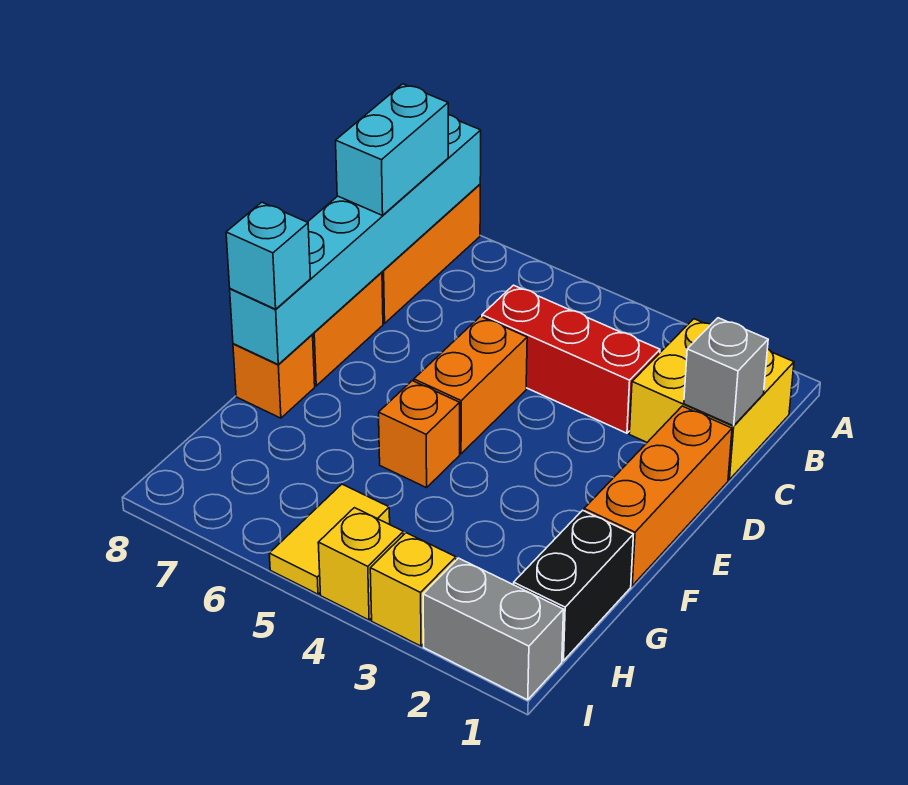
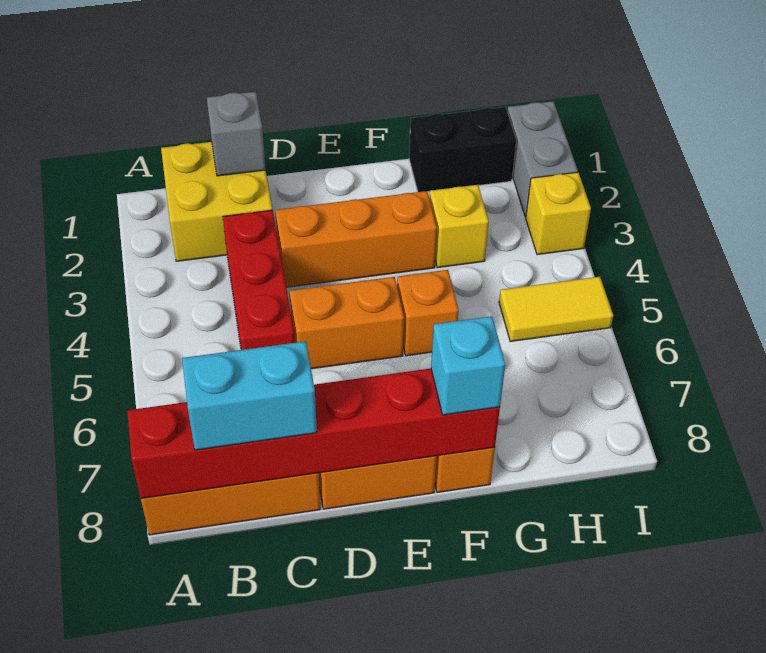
cyan brick A8:F8 level 2 -> red brick A8:F8 level 2
orange brick D1:F1 level 1 -> orange brick D3:F3 level 1
yellow brick I4 level 1 -> yellow brick G3 level 1

